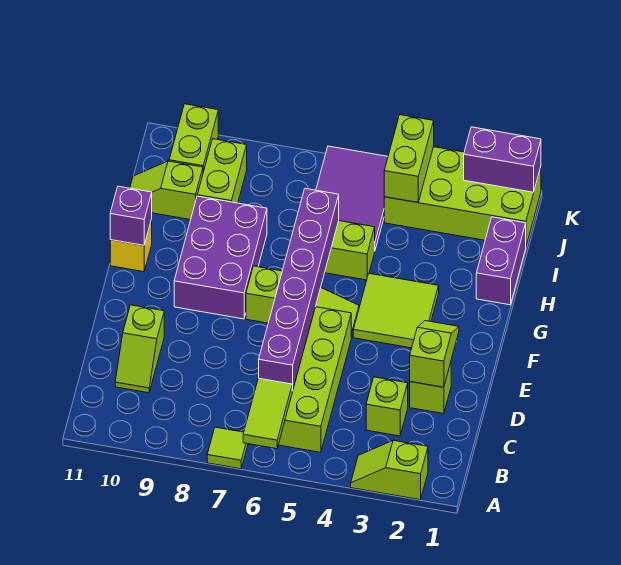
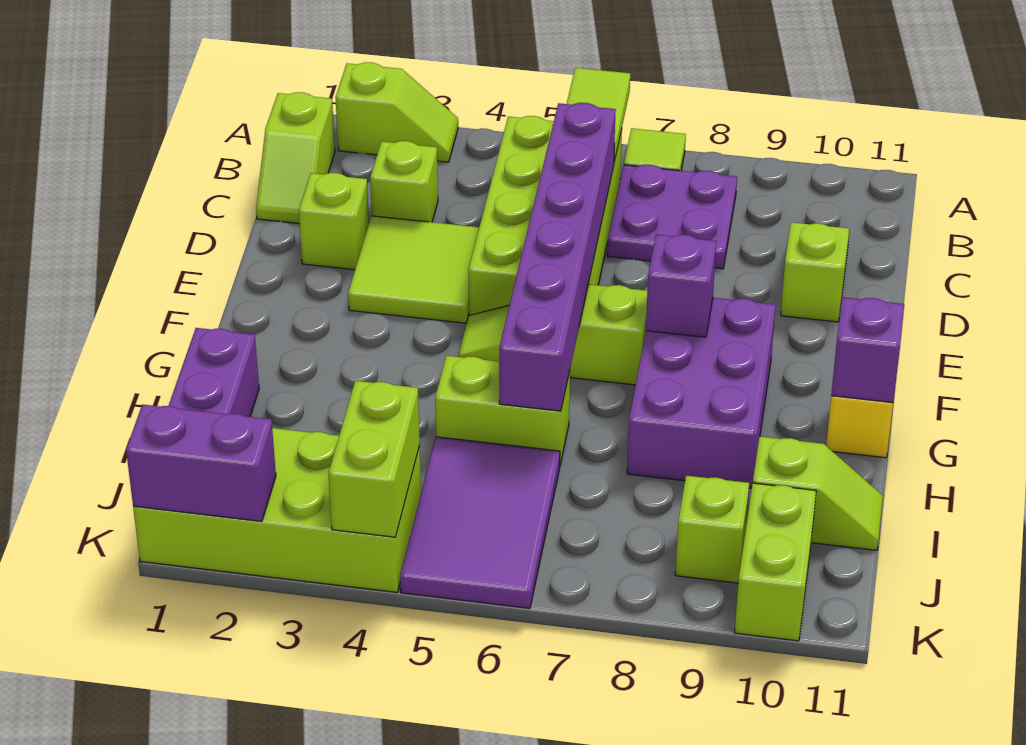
none -> purple plate B7:C8 level 1
lime slope D2:E2 level 2 top D -> lime slope B1:C1 level 1 top B
lime tile F3:G4 level 1 -> lime tile D3:E4 level 1
none -> purple brick F8 level 2
lime brick I9:J9 level 1 -> lime brick J9 level 1

